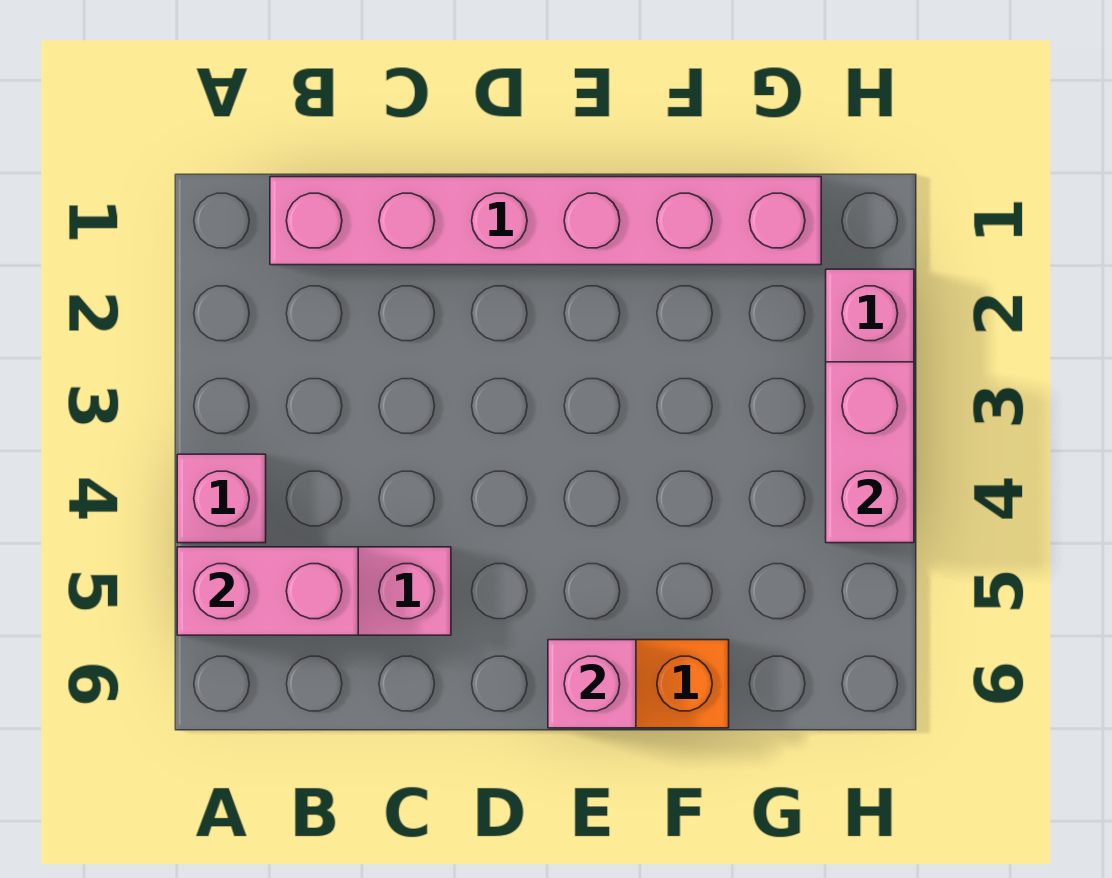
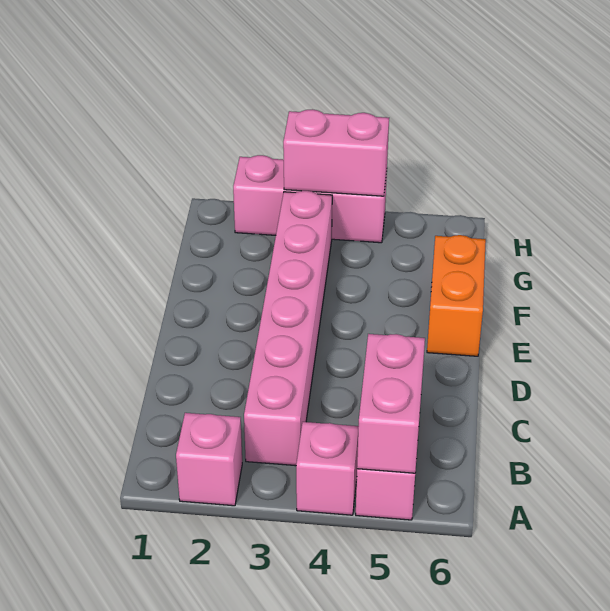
pink brick B1:G1 level 1 -> pink brick B3:G3 level 1
pink brick E6 level 2 -> pink brick A2 level 1

